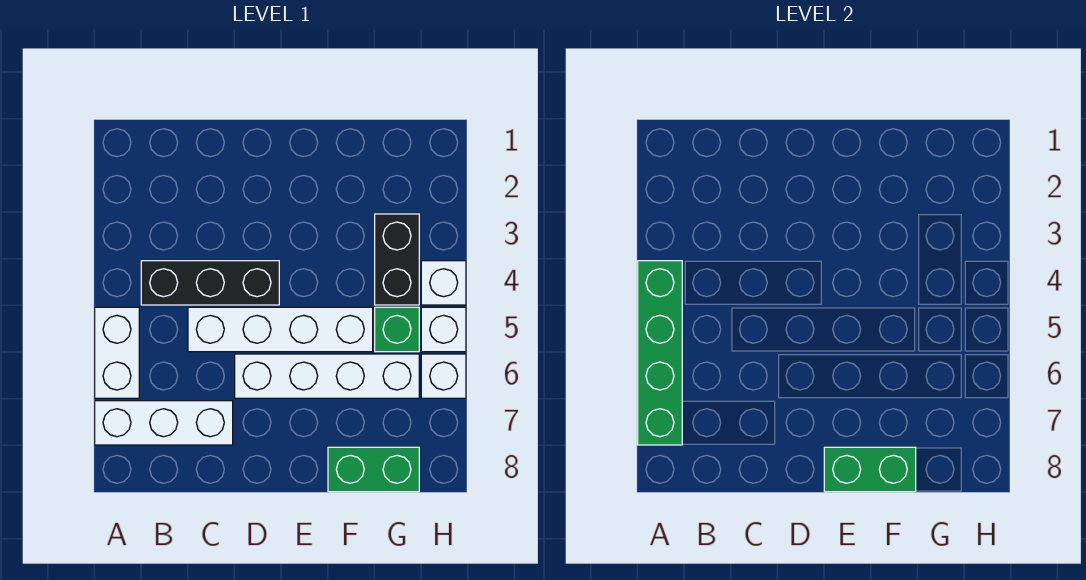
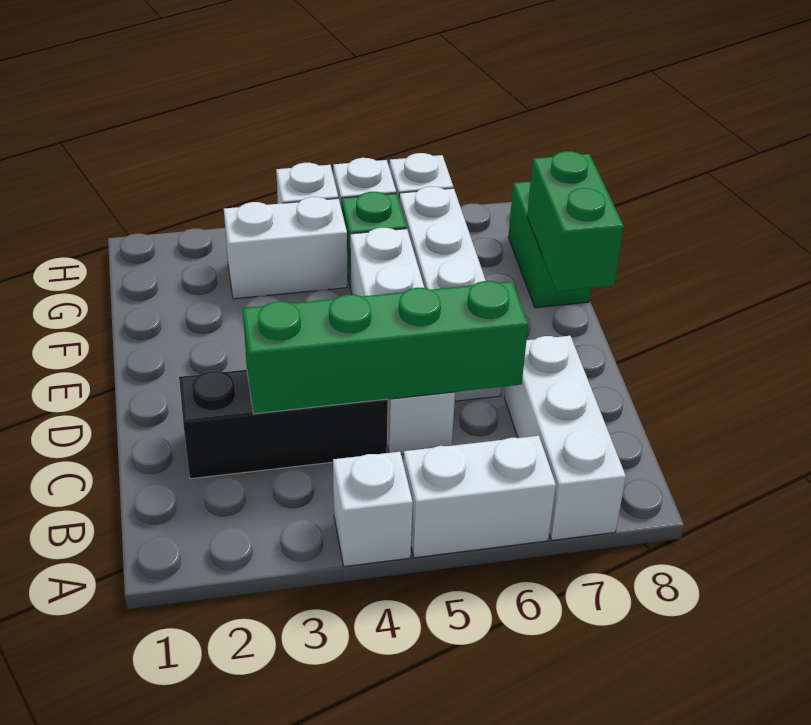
none -> white brick A4 level 1
green brick A4:A7 level 2 -> green brick C3:C6 level 2
black brick B4:D4 level 1 -> black brick C2:C4 level 1
black brick G3:G4 level 1 -> white brick G3:G4 level 1

